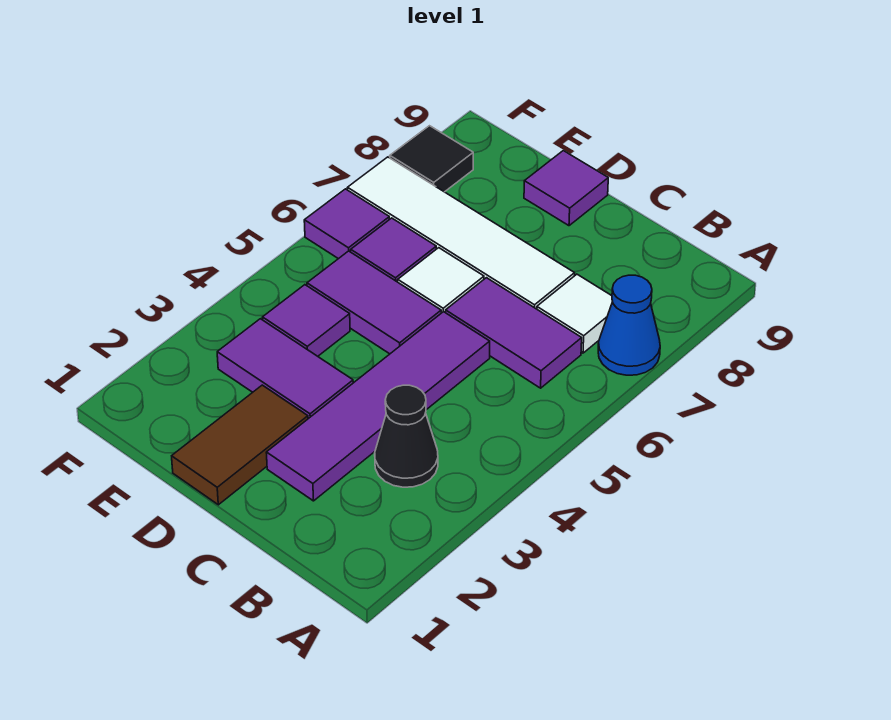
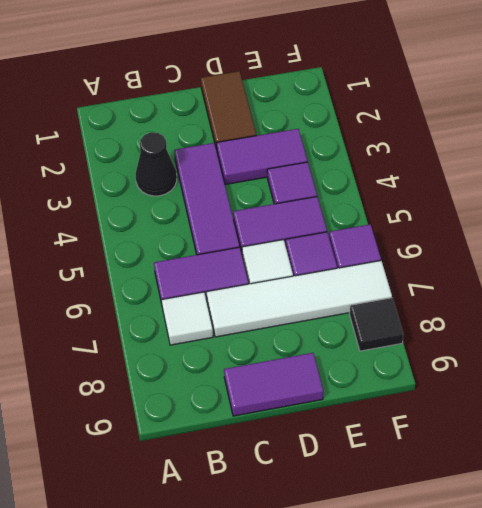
blue cone A7 level 1 -> none
purple tile C2:C5 level 1 -> purple tile C3:C5 level 1
purple tile D9 level 1 -> purple tile C9:D9 level 1

